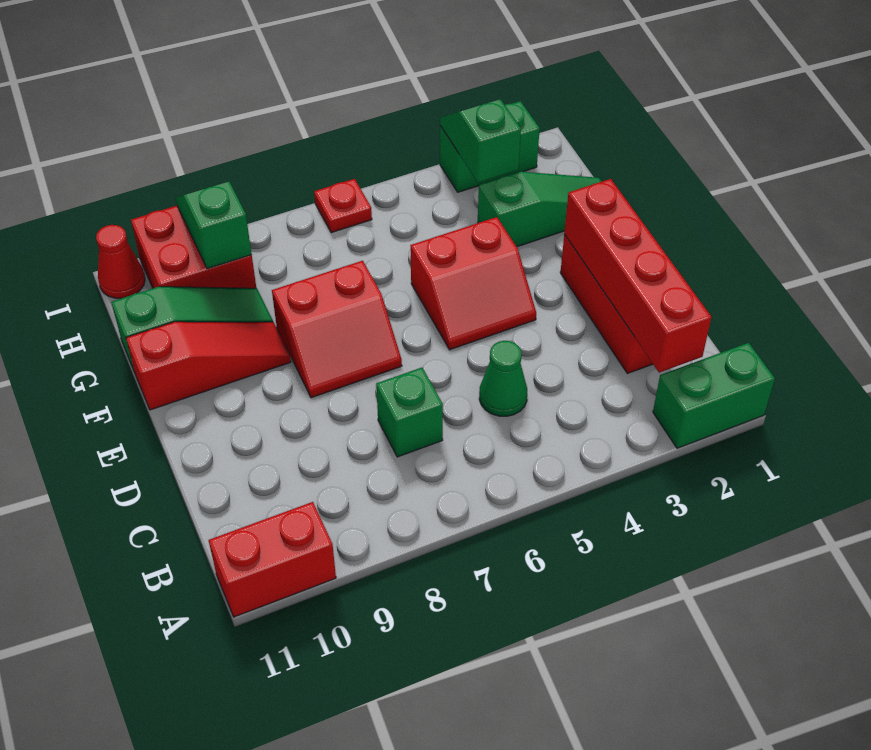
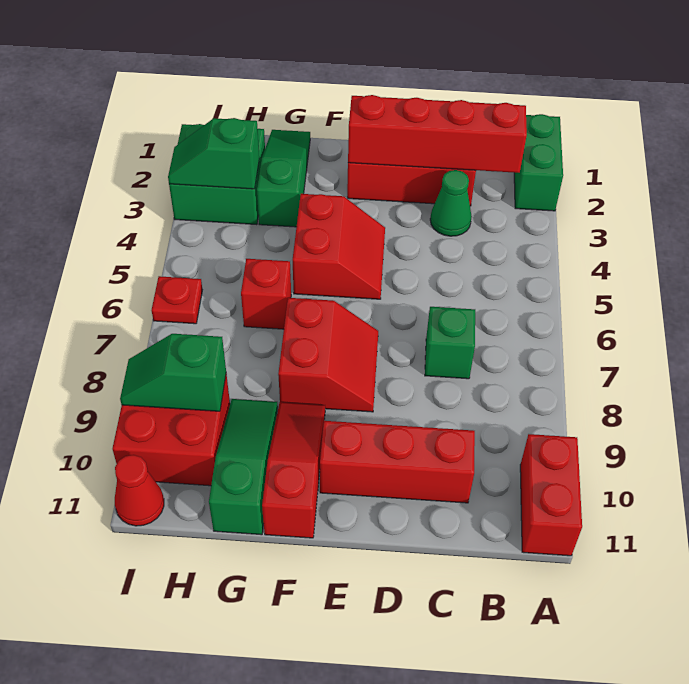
green cone C5 level 1 -> green cone C3 level 1
none -> red brick C10:E10 level 1
none -> red brick G6 level 1
green brick I2:I3 level 1 -> green brick H2:I3 level 1

